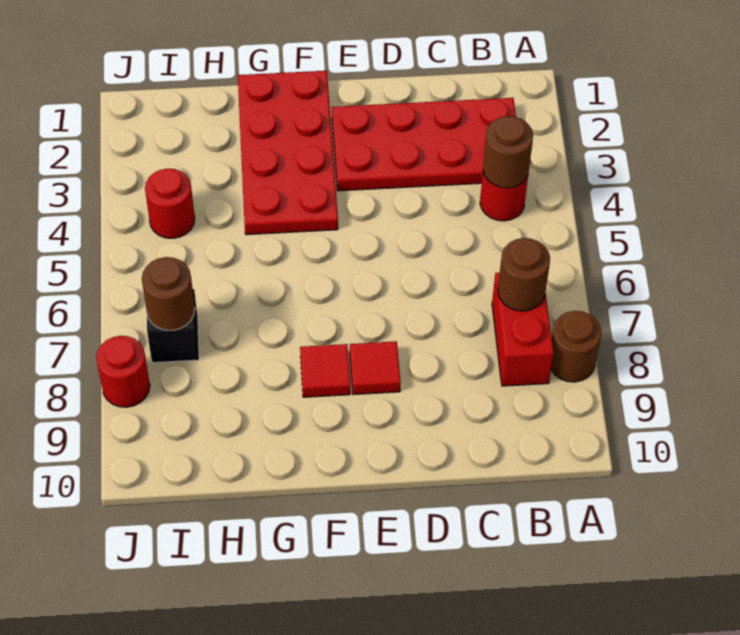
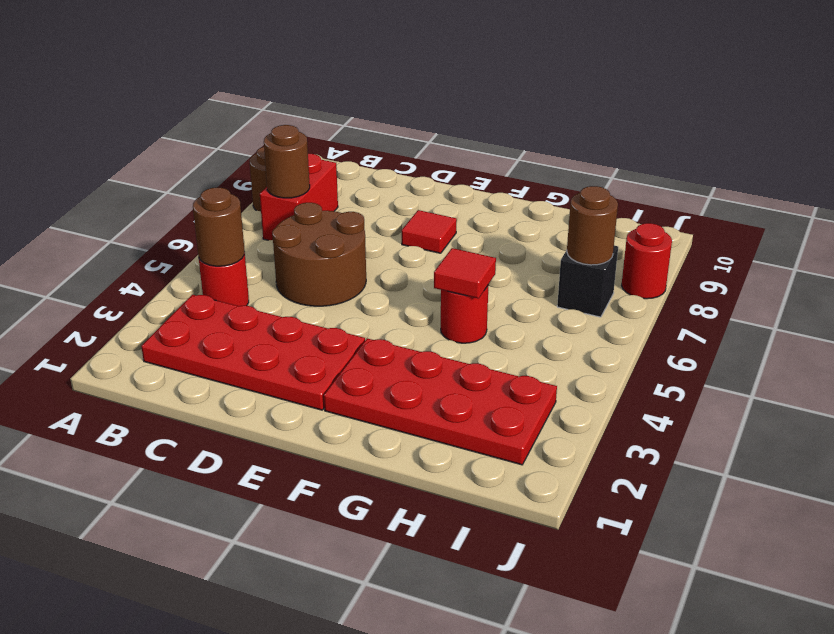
none -> brown round brick C5:D6 level 1
red plate F1:G4 level 1 -> red plate F2:I3 level 1
red tile F8 level 1 -> red tile G5 level 2
red round brick I4 level 1 -> red round brick G5 level 1

